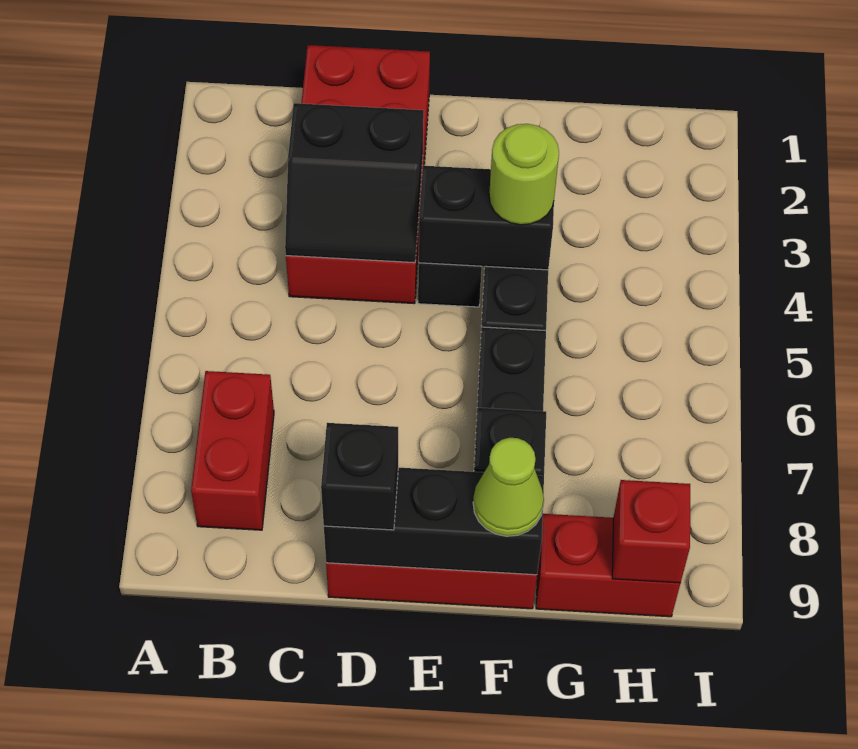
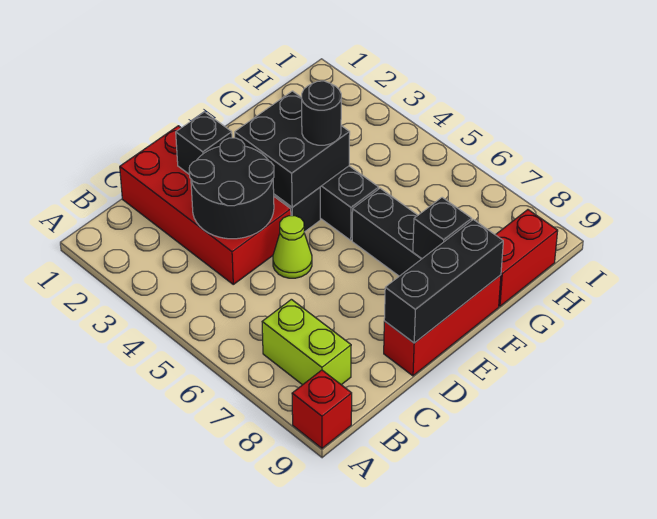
red brick B7:B8 level 1 -> lime brick B7:B8 level 1
black slope C3:D4 level 2 top 3 -> black round brick C3:D4 level 2
black brick D9 level 3 -> black brick D2 level 2
black brick E4:F4 level 2 -> black brick E3:F4 level 2
lime round brick F4 level 3 -> black round brick F4 level 3
lime cone F9 level 3 -> lime cone D5 level 1
red brick H9 level 2 -> red brick A9 level 1

